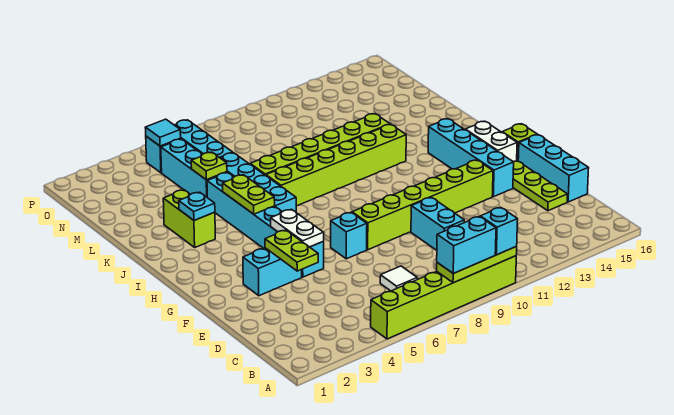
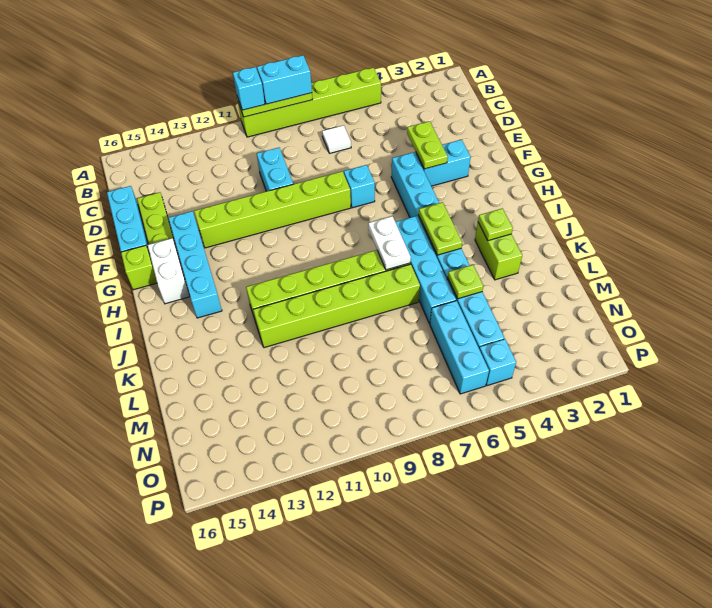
white plate F5:G5 level 2 -> white plate I7:J7 level 2
cyan plate J3 level 2 -> lime plate J3 level 2
cyan tile O5 level 2 -> none

